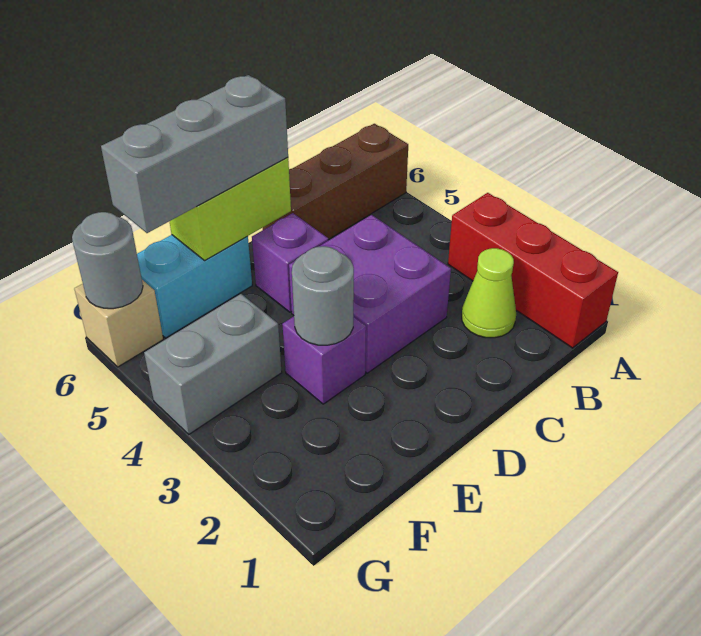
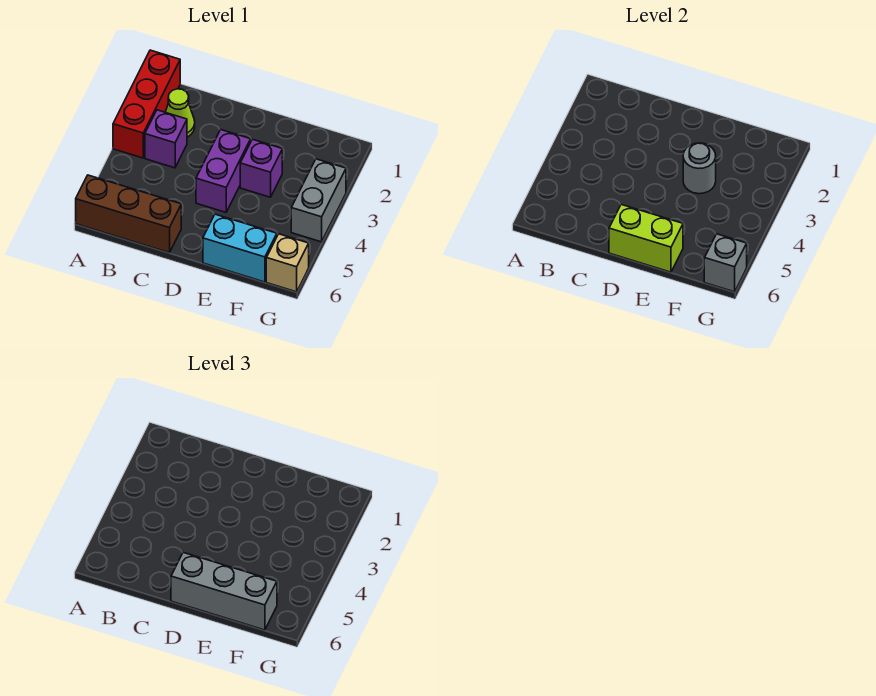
purple brick C3:D4 level 1 -> purple brick D3:D4 level 1
purple brick D5 level 1 -> purple brick B3 level 1
grey brick F4:G4 level 1 -> grey brick G3:G4 level 1
grey round brick G6 level 2 -> grey brick G6 level 2

